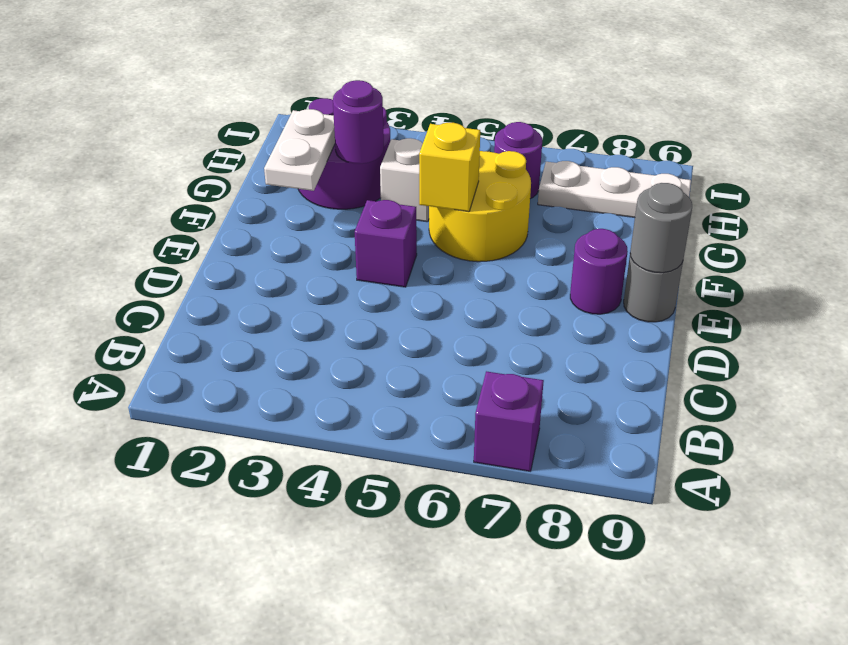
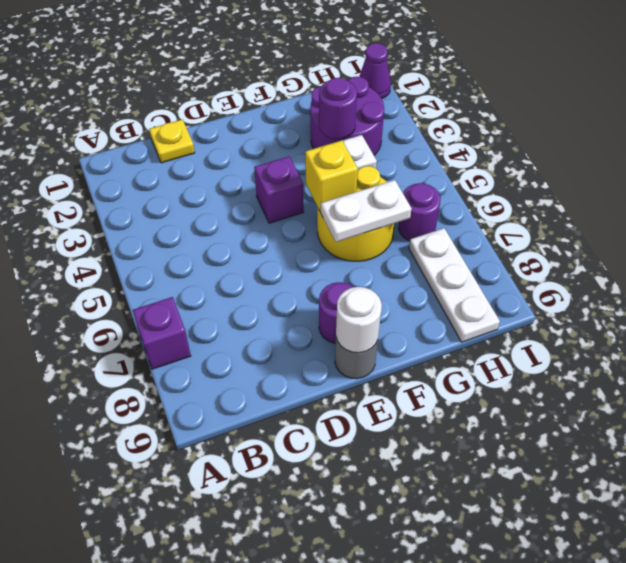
none -> yellow plate C1 level 1
grey round brick E9 level 2 -> white round brick E9 level 2
white plate F2:G2 level 2 -> white plate F6:G6 level 2
none -> purple cone I1 level 1

